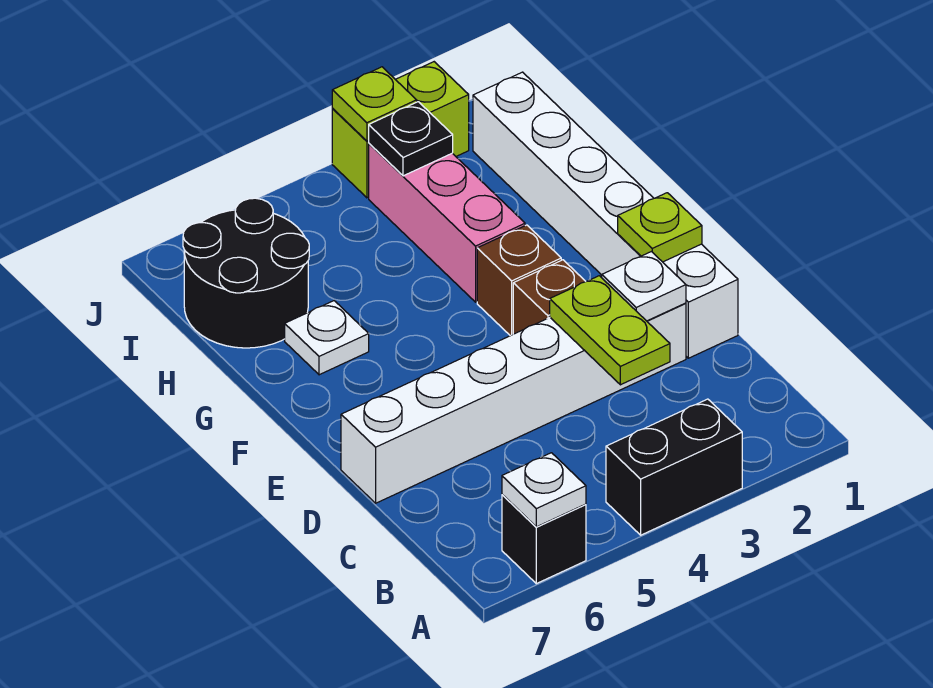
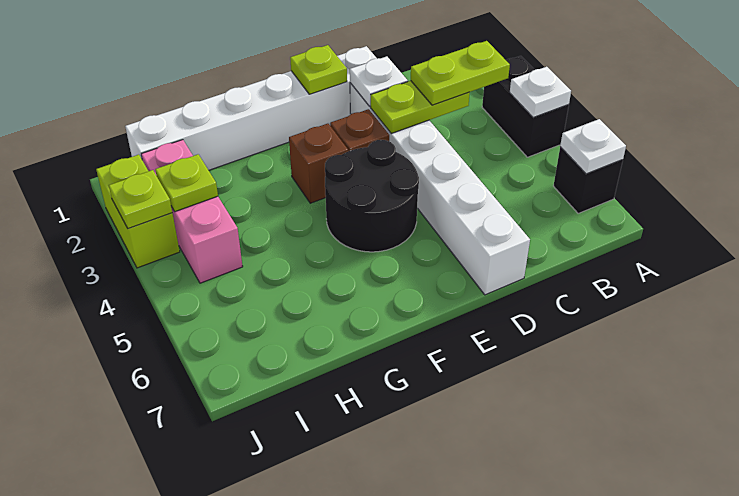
none -> lime plate B3:C3 level 3
pink brick G3:I3 level 1 -> pink brick I2:I4 level 1
white plate G6 level 1 -> white plate A4 level 2
black round brick H6:I7 level 1 -> black round brick E4:F5 level 1
black plate I3 level 2 -> lime plate I3 level 2

